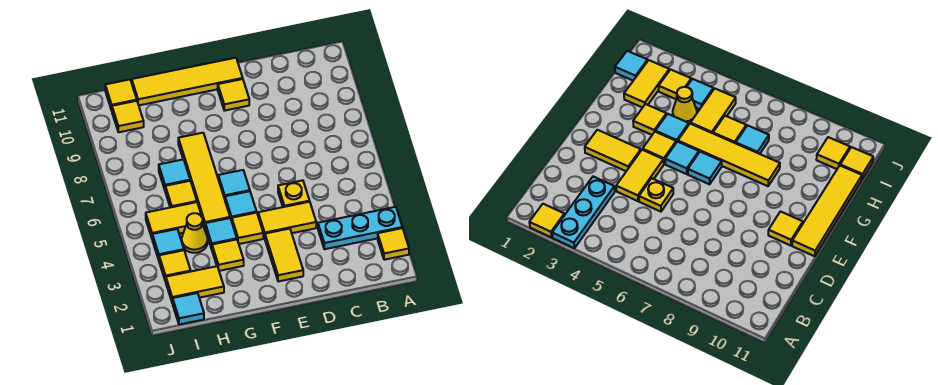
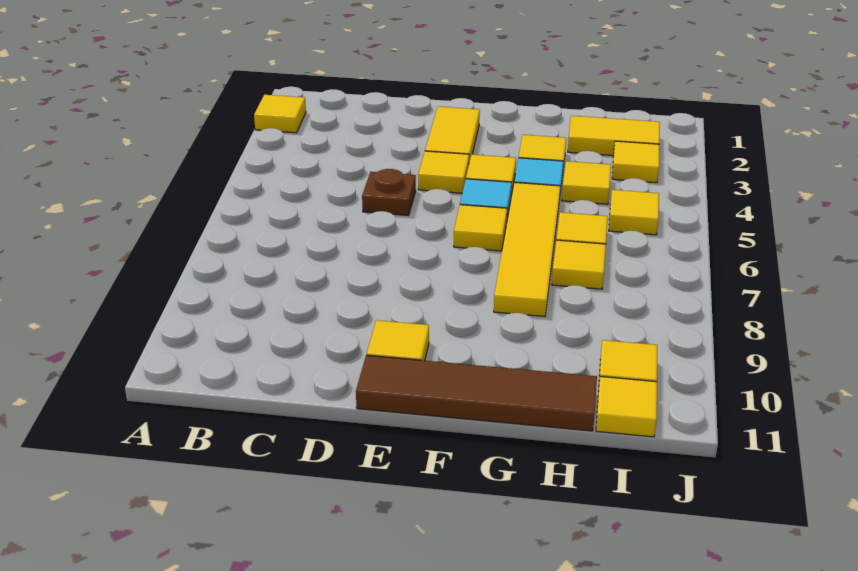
cyan plate A3:C3 level 1 -> none
yellow tile D4:E4 level 1 -> yellow tile E4 level 1
yellow plate D5 level 1 -> brown plate D5 level 1
yellow tile E11:H11 level 1 -> brown tile E11:H11 level 1
cyan tile F6 level 1 -> yellow tile F6 level 1
yellow cone H4 level 1 -> yellow tile H4 level 1
yellow tile H5:I5 level 1 -> yellow tile I5 level 1
cyan tile H7 level 1 -> yellow tile H7 level 1
cyan tile I1 level 1 -> none
cyan tile I4 level 1 -> none

